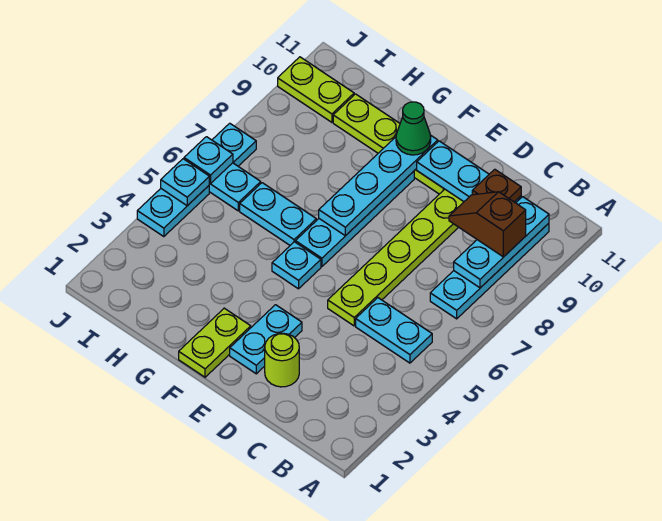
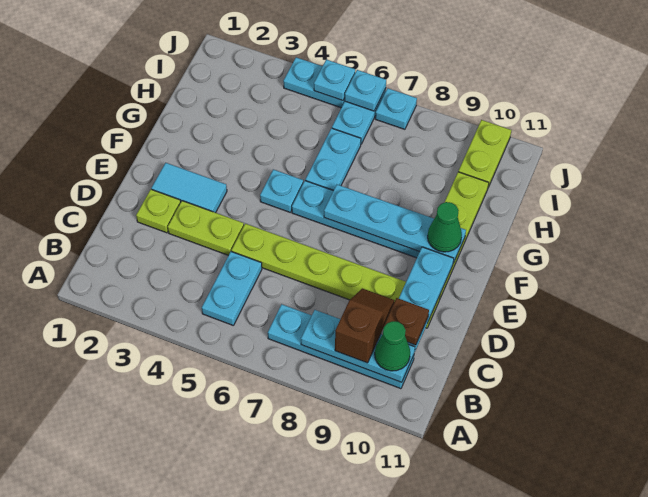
none -> green cone B10 level 3
lime round brick D2 level 1 -> lime plate D2 level 1
cyan plate E2:E3 level 1 -> cyan tile E2:E3 level 1
lime plate F1:F2 level 1 -> lime plate D3:D4 level 1

